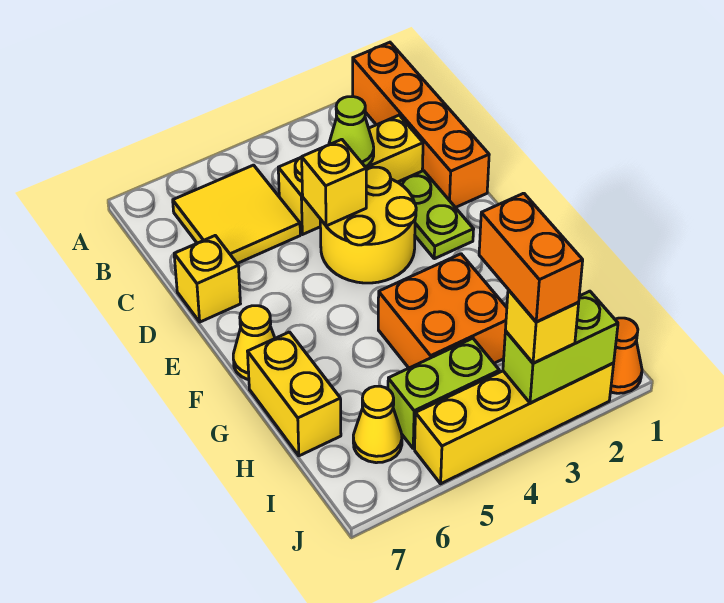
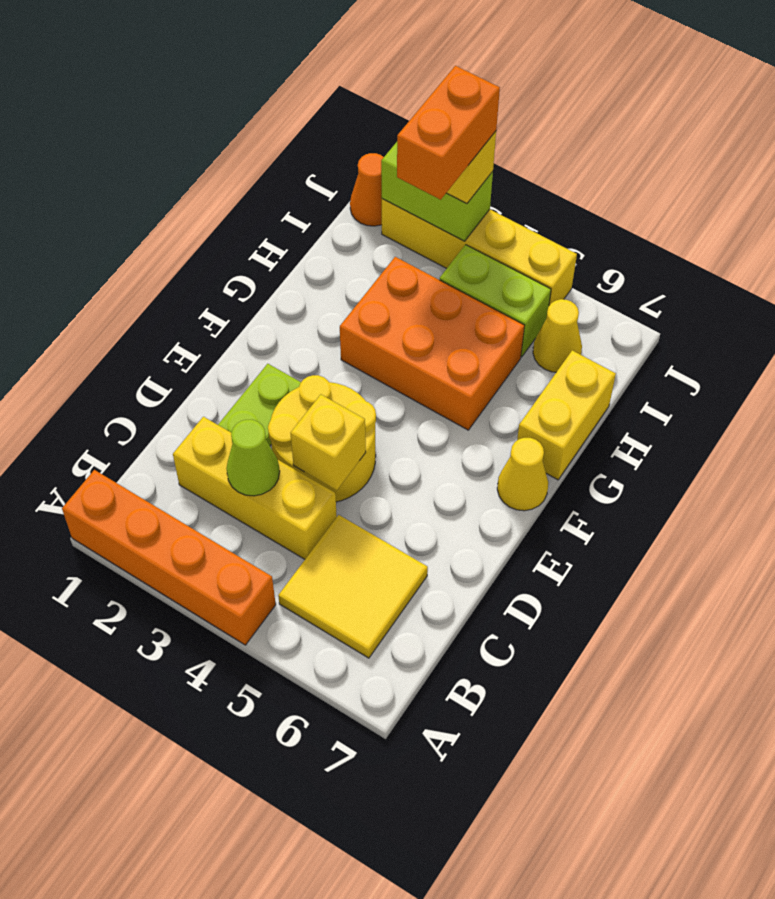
orange brick A1:D1 level 1 -> orange brick A1:A4 level 1
yellow brick D7 level 1 -> none
orange brick G3:H4 level 1 -> orange brick G3:H5 level 1

